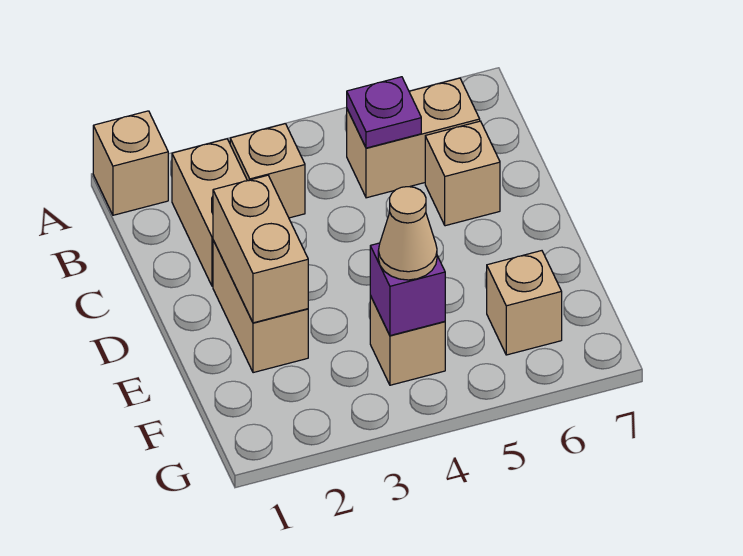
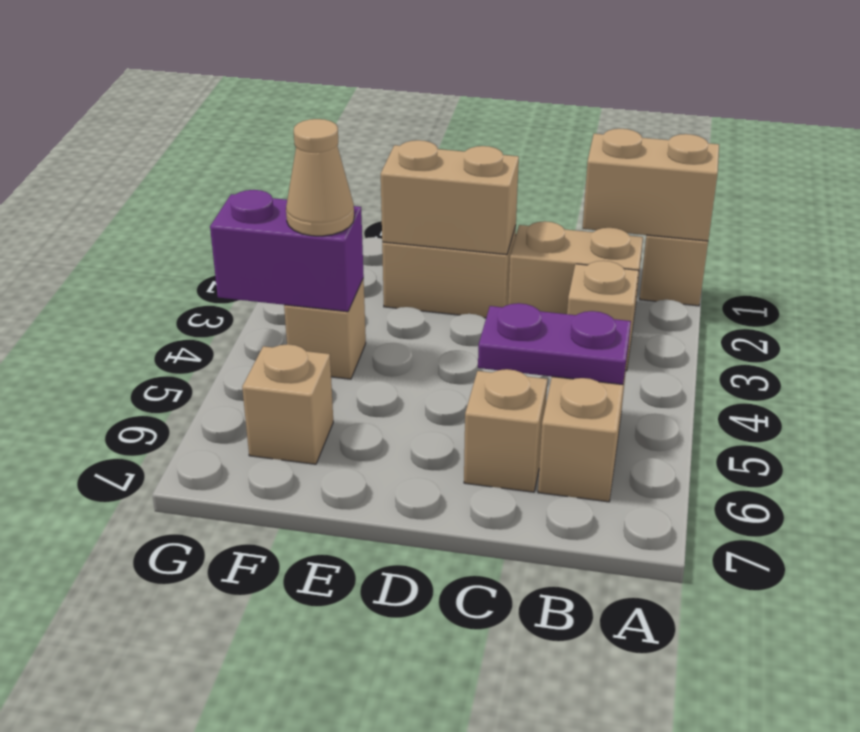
none -> tan brick A1:B1 level 2
purple plate B5 level 2 -> purple plate B5:C5 level 2
purple brick F4 level 2 -> purple brick F4:G4 level 2

